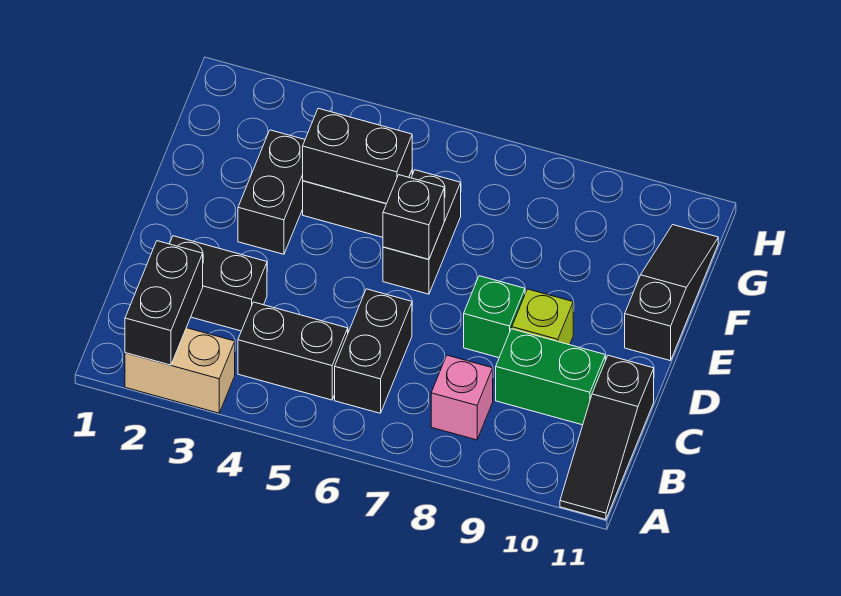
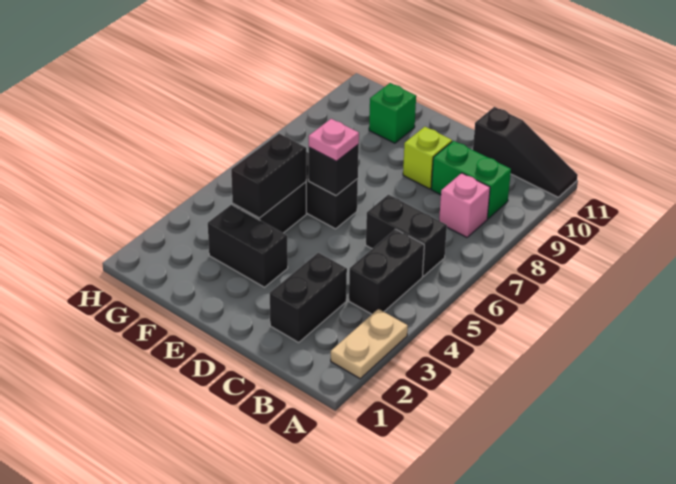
tan brick A2:A3 level 1 -> tan plate A2:A3 level 1
black brick A2:B2 level 2 -> none
green brick C9:C10 level 1 -> green brick B9:C9 level 1
green brick D8 level 1 -> green brick F10 level 1
none -> pink plate E6 level 3
black slope E11:G11 level 1 top E -> none

